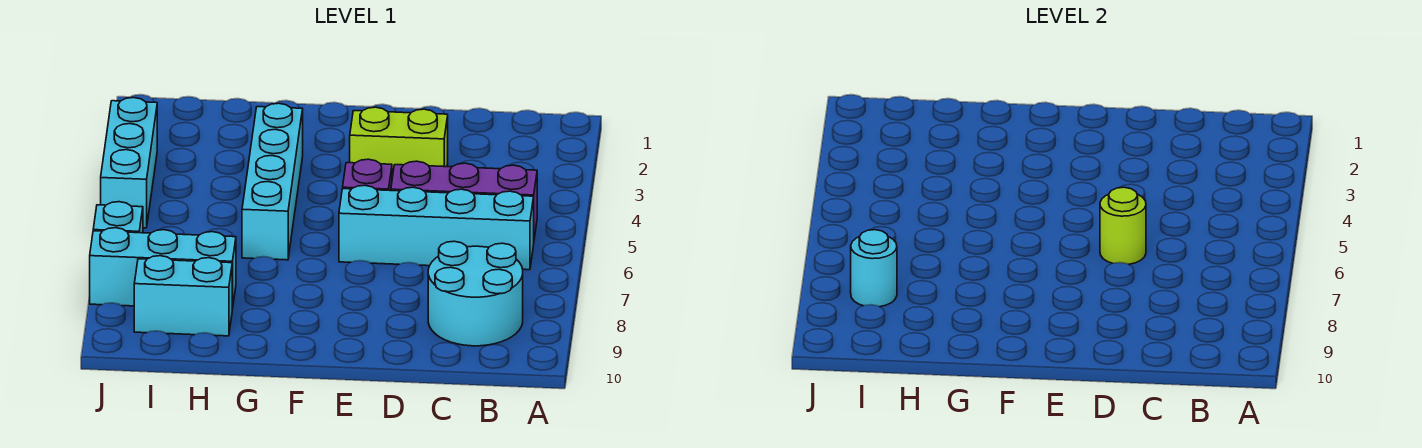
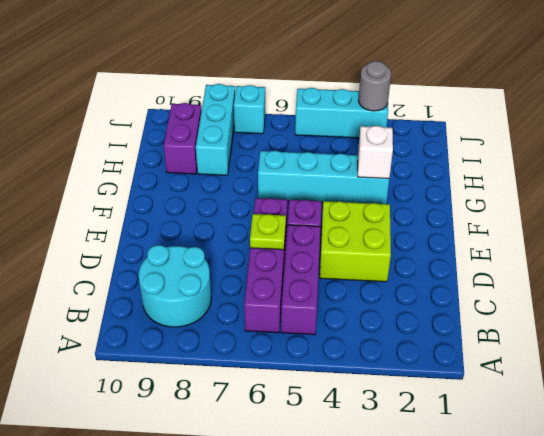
cyan brick B6:E6 level 1 -> purple brick B6:E6 level 1
lime brick D3:E3 level 1 -> lime brick D3:E4 level 1
lime round brick D6 level 2 -> lime plate D6 level 2
none -> white brick G3 level 2
cyan brick H9:I9 level 1 -> purple brick H9:I9 level 1
cyan round brick I8 level 2 -> none
none -> grey round brick J3 level 2

